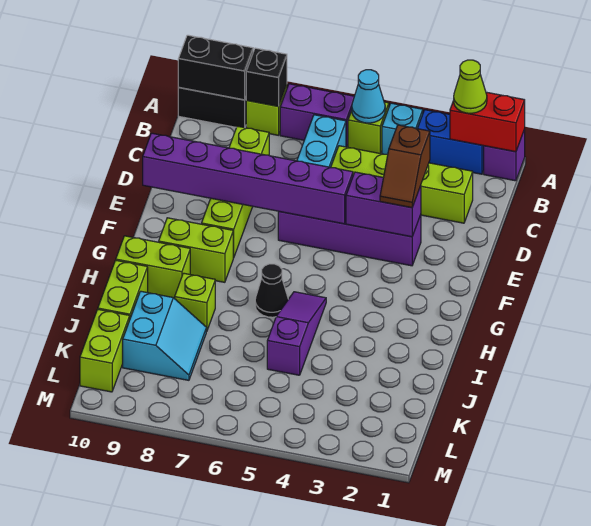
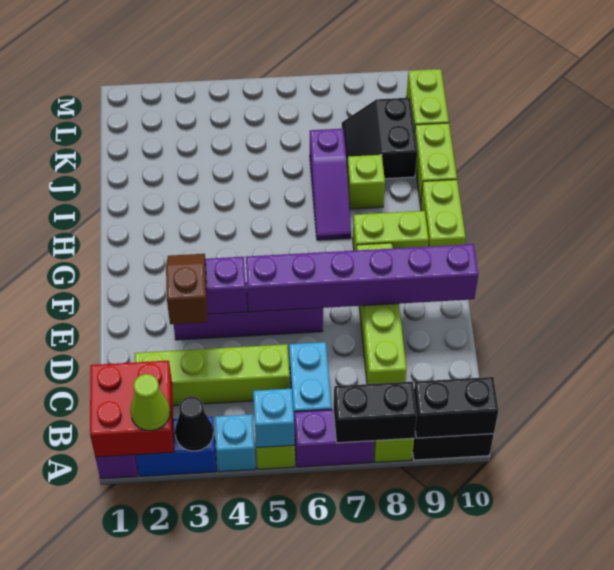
red brick A1:A2 level 2 -> red brick A1:B2 level 2
cyan cone A5 level 2 -> cyan brick A5 level 2
black brick A8 level 2 -> black brick A7:A8 level 2
purple slope H5:J5 level 1 top J -> purple slope H7:J7 level 1 top J
black cone H6 level 1 -> black cone A3 level 2
lime brick H9:H10 level 1 -> lime brick G10:H10 level 1
cyan slope J8:K9 level 1 top 9 -> black slope J8:K9 level 1 top 9

